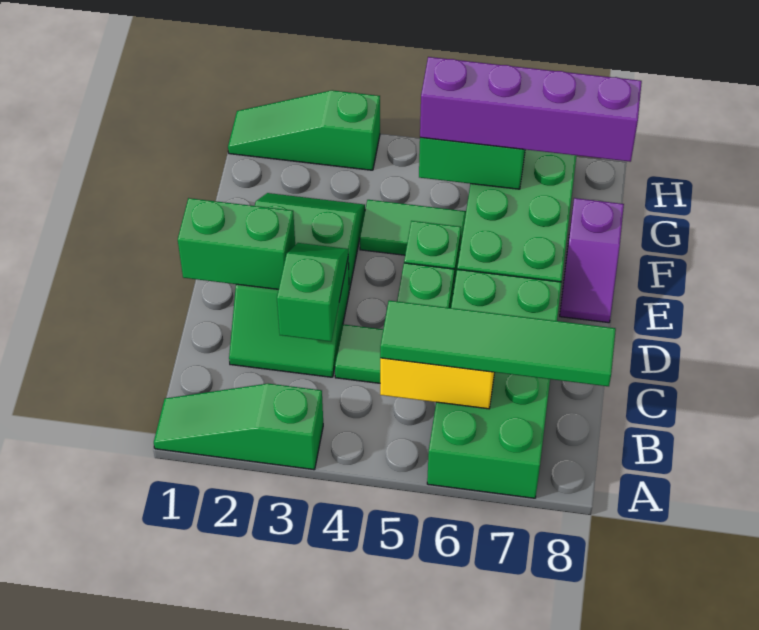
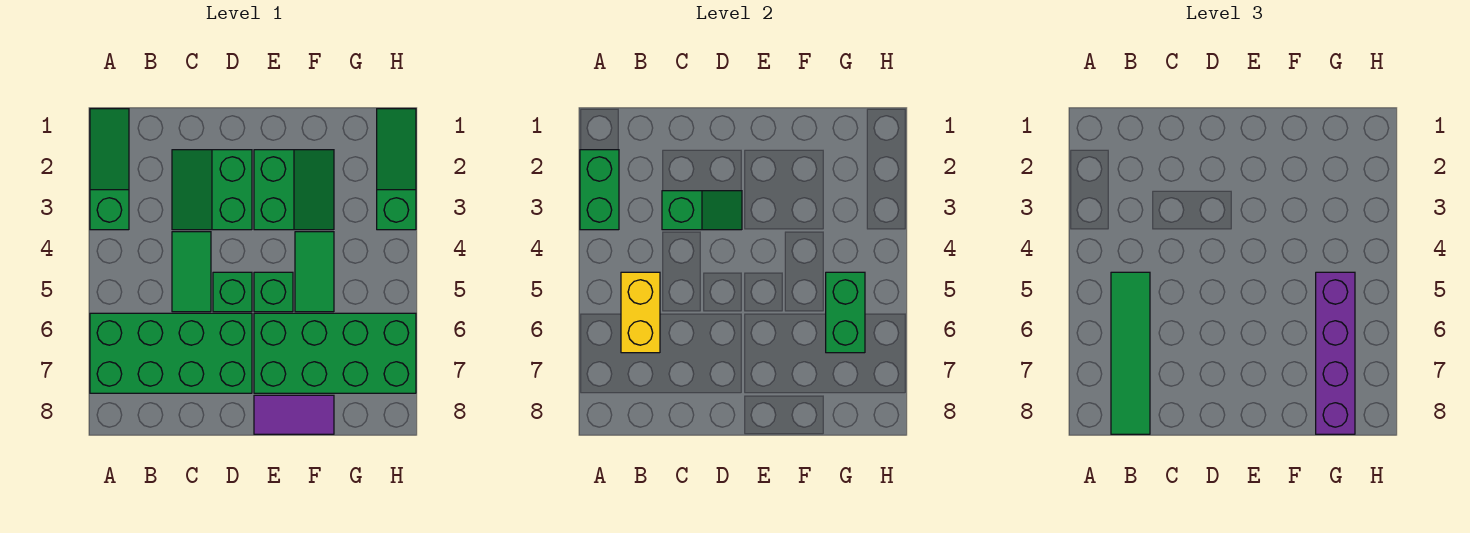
green brick D1:D2 level 2 -> green brick A2:A3 level 2
purple slope E8:F8 level 1 top F -> purple tile E8:F8 level 1

